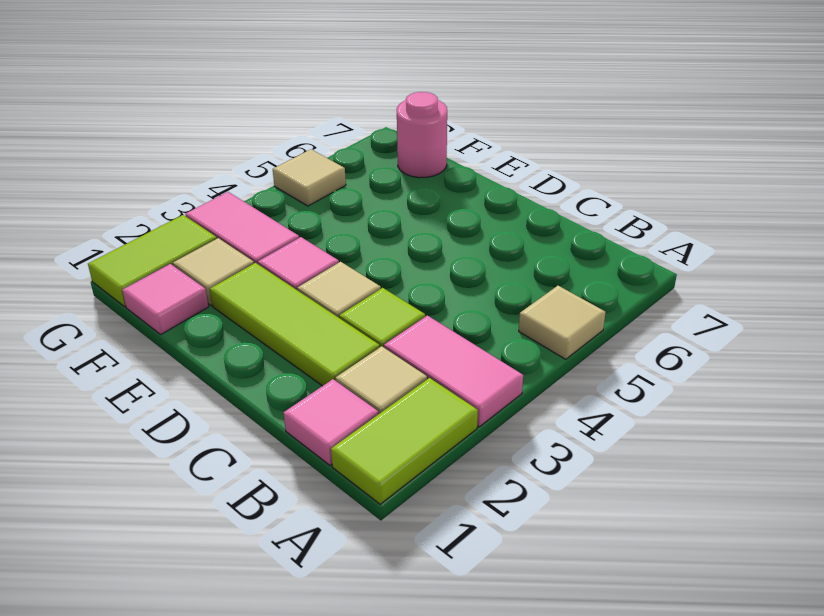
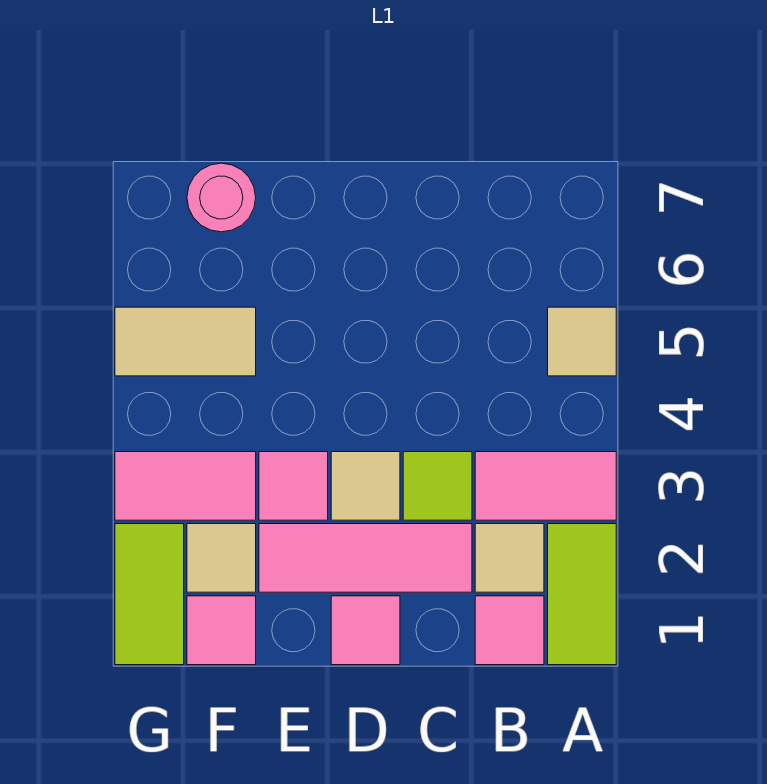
lime tile C2:E2 level 1 -> pink tile C2:E2 level 1
none -> pink tile D1 level 1
tan tile G5 level 1 -> tan tile F5:G5 level 1

